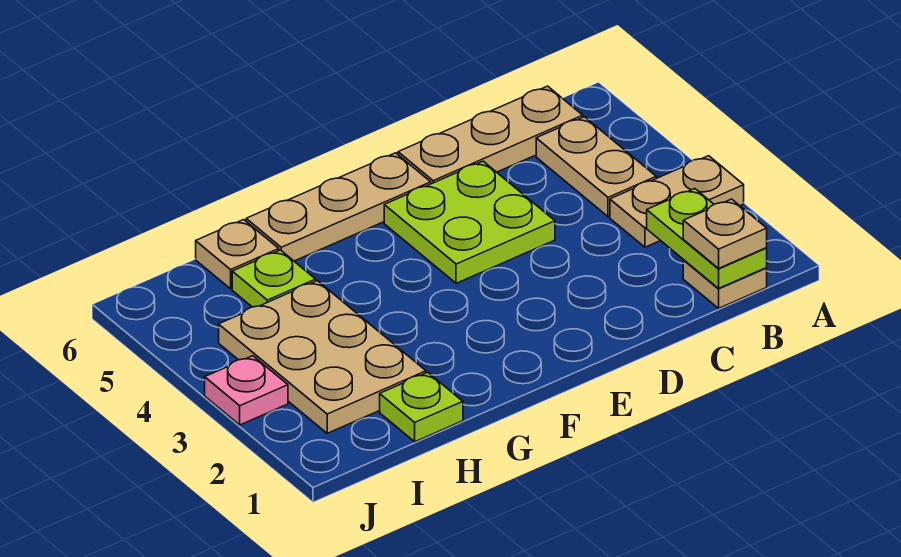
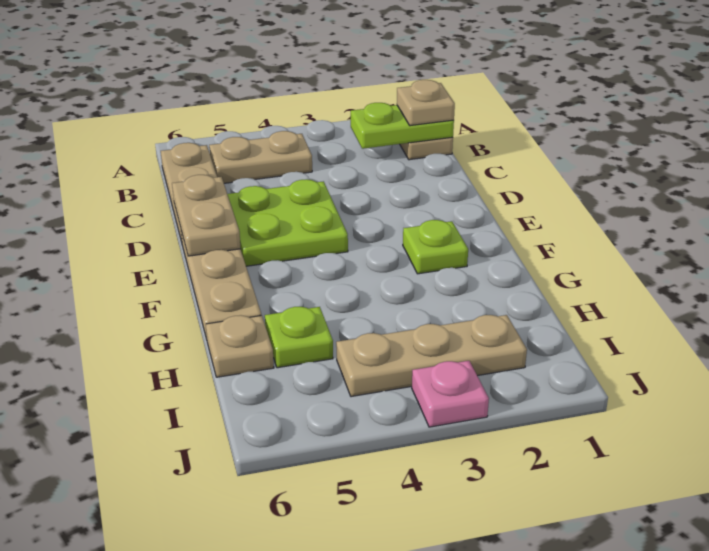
tan plate A3:B3 level 1 -> tan plate D6:E6 level 2
lime plate H1 level 1 -> lime plate F2 level 1
tan plate H2:I4 level 1 -> tan plate I2:I4 level 1

